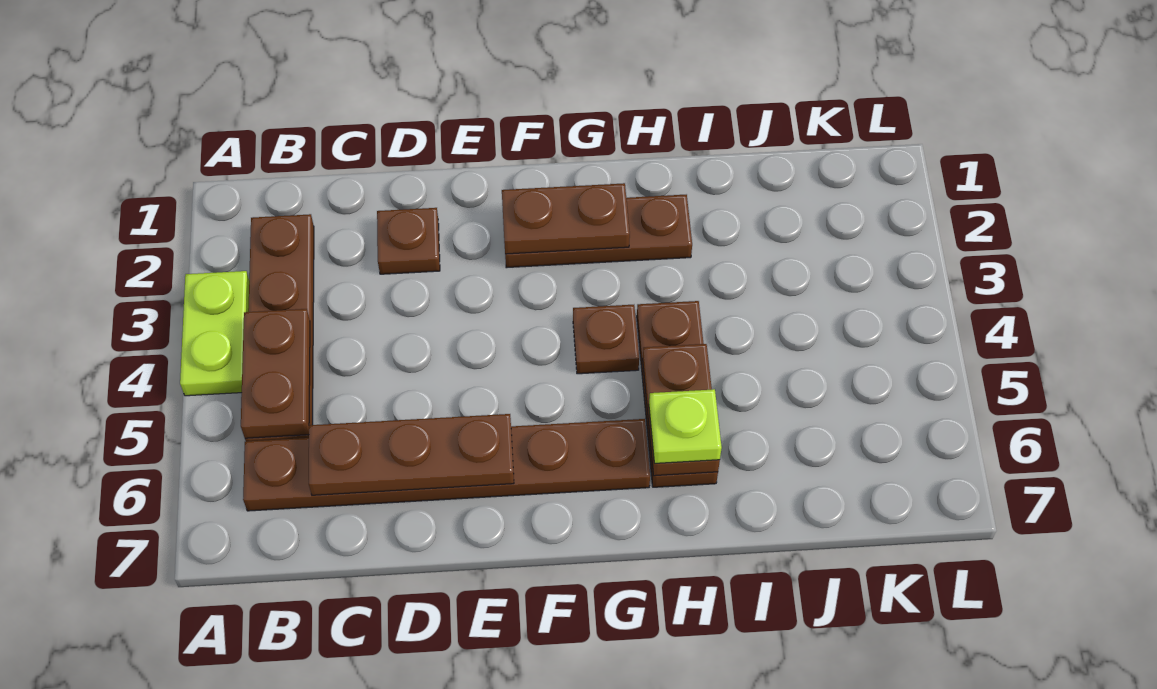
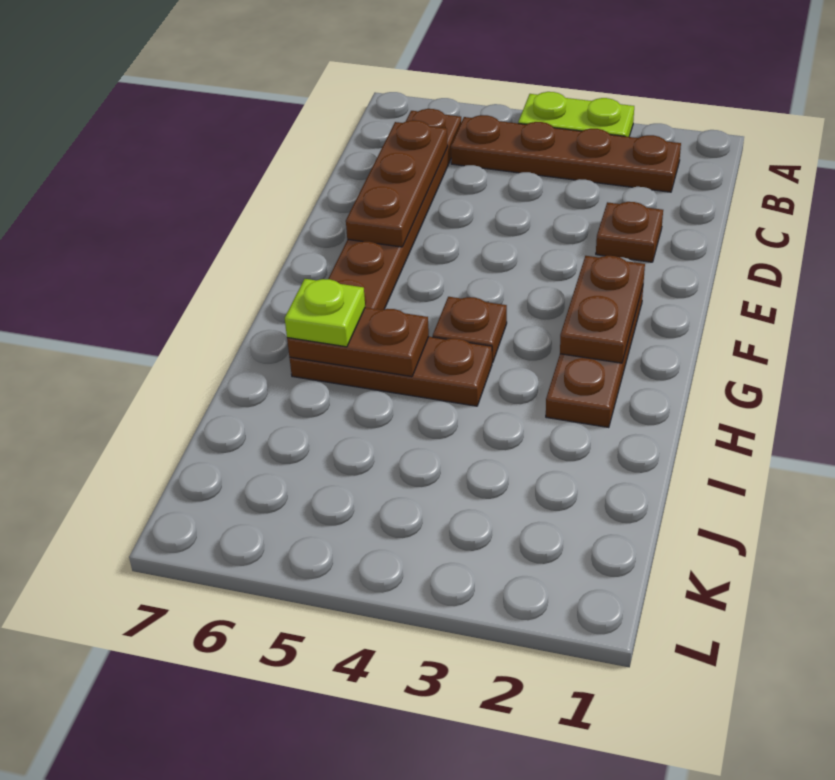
brown plate B4:B5 level 2 -> none

